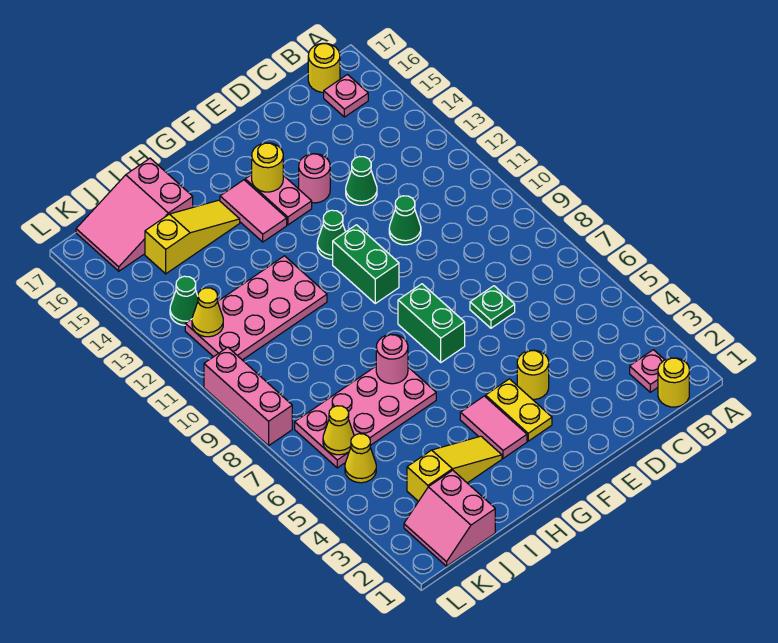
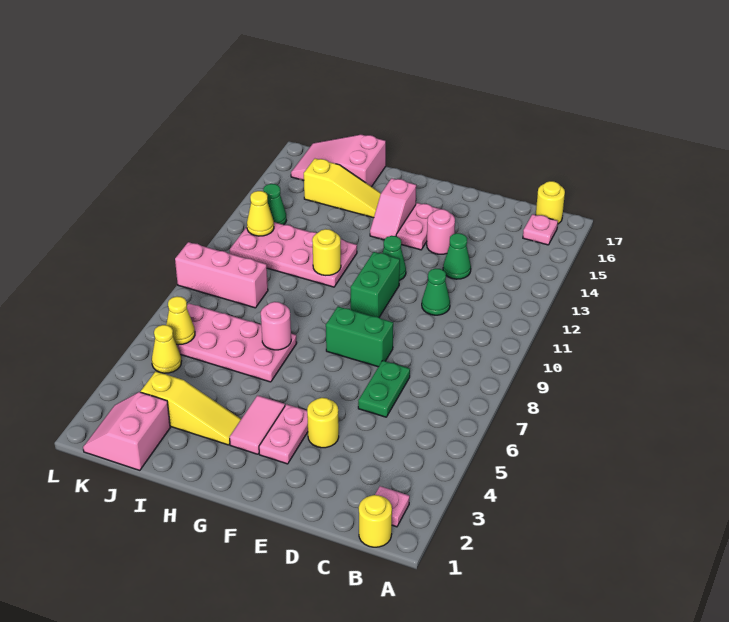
green plate D7 level 1 -> green plate D6:D7 level 1
yellow plate F3:F4 level 1 -> pink plate F3:F4 level 1
green brick F7:F8 level 1 -> green brick E8:F8 level 1
yellow round brick F15 level 2 -> yellow round brick H11 level 2
pink tile G14:G15 level 1 -> pink slope G14:G15 level 1 top 15
pink brick L8:L10 level 1 -> pink brick J9:L9 level 1

